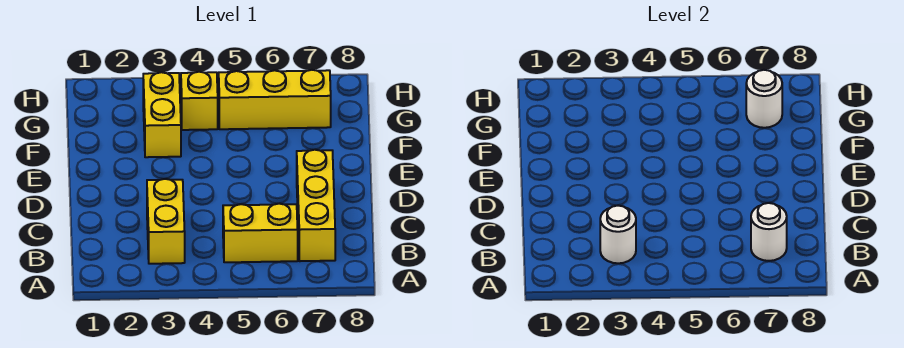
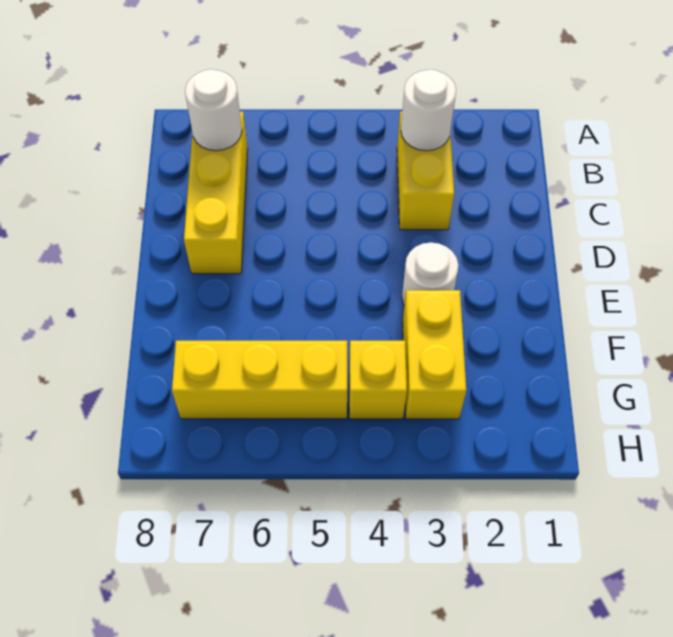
yellow brick B5:B6 level 1 -> none
white round brick G7 level 2 -> white round brick E3 level 1

